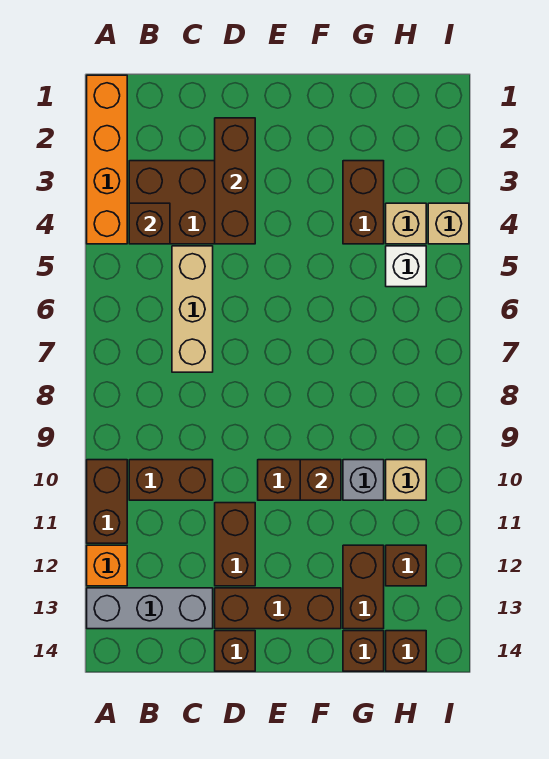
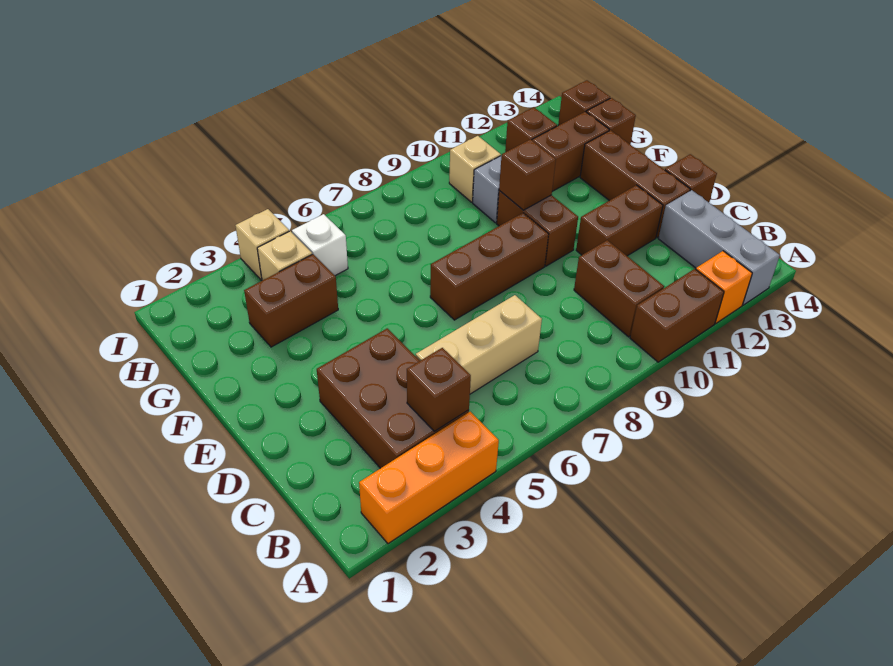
orange brick A1:A4 level 1 -> orange brick A2:A4 level 1
brown brick D2:D4 level 2 -> brown brick E7:E9 level 1

